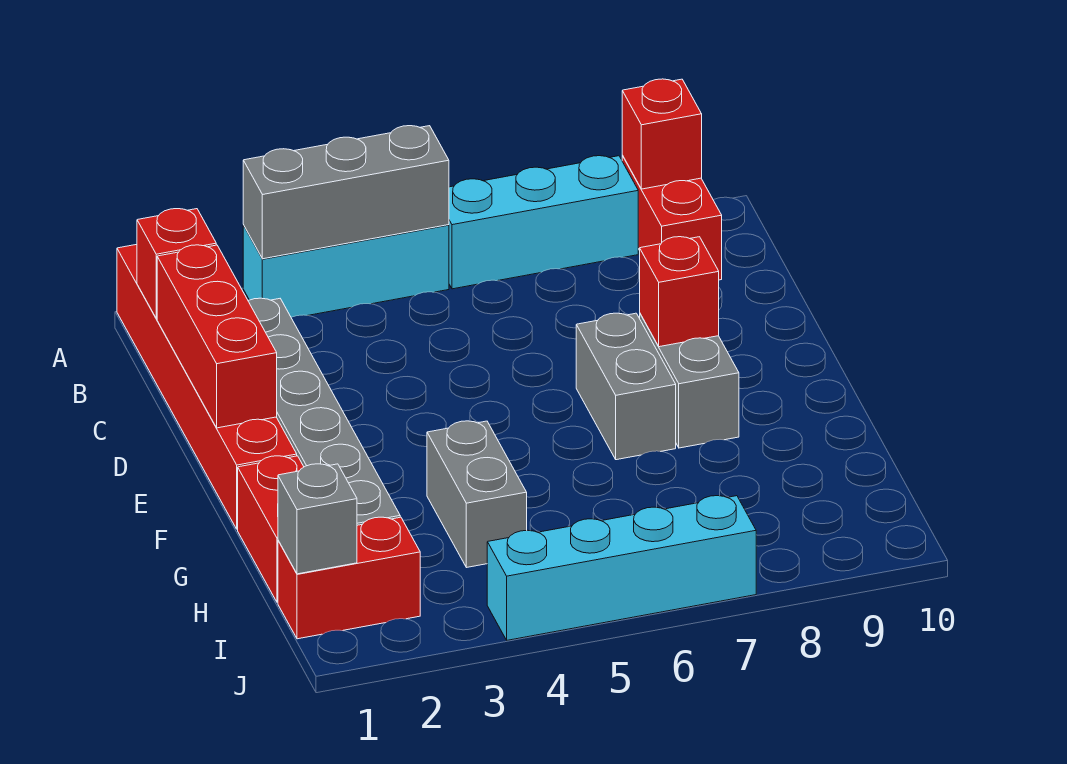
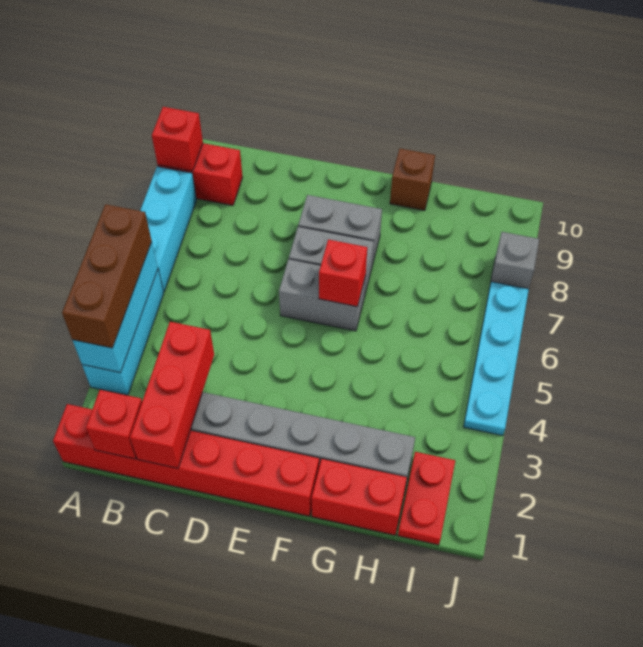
grey brick A3:A5 level 2 -> cyan brick A3:A5 level 2
none -> brown brick A3:A5 level 3
red brick C1:E1 level 2 -> red brick C1:C3 level 2
red brick E8 level 2 -> red brick F6 level 2
grey brick G4:H4 level 1 -> grey brick E6:F6 level 1
none -> brown brick G10 level 1
red brick I1:I2 level 1 -> red plate I1:I2 level 1
grey brick I1 level 2 -> grey brick J8 level 1
cyan brick J4:J7 level 1 -> cyan plate J4:J7 level 1

